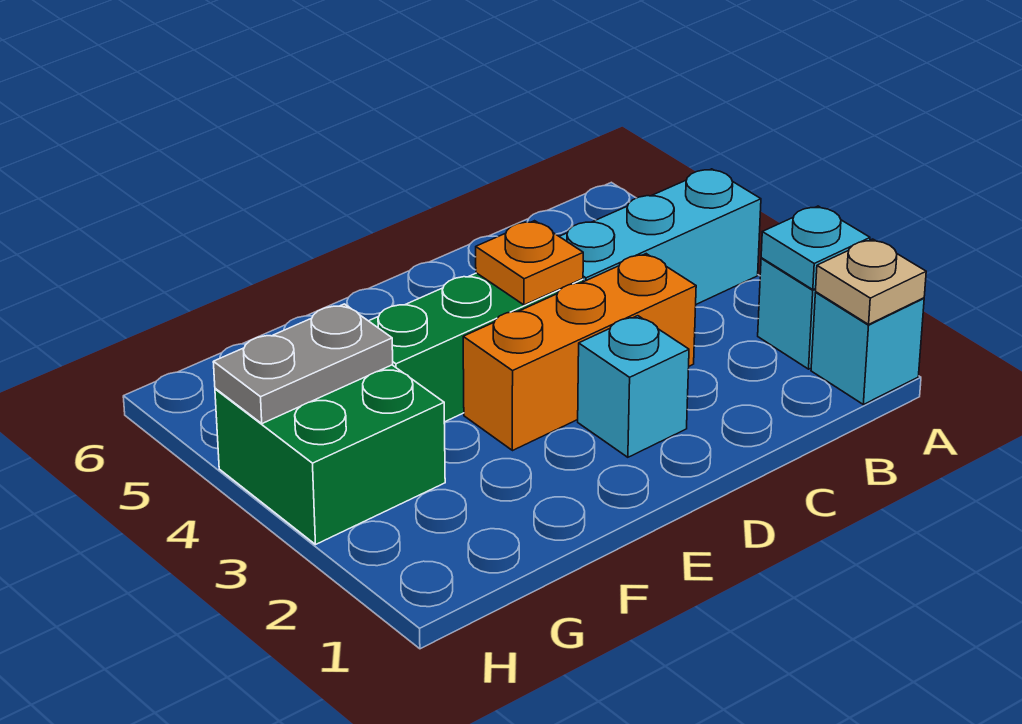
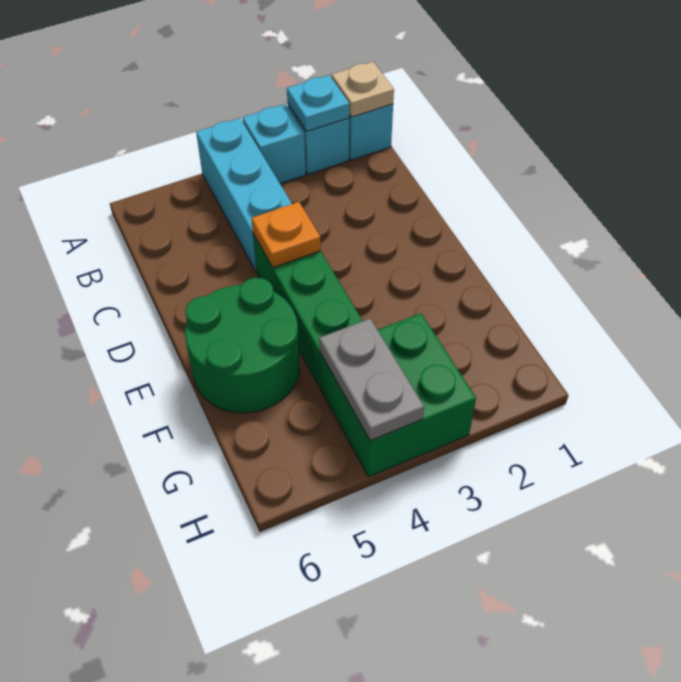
orange brick C3:E3 level 1 -> none
cyan brick D2 level 1 -> cyan brick A3 level 1
none -> green round brick E5:F6 level 1

